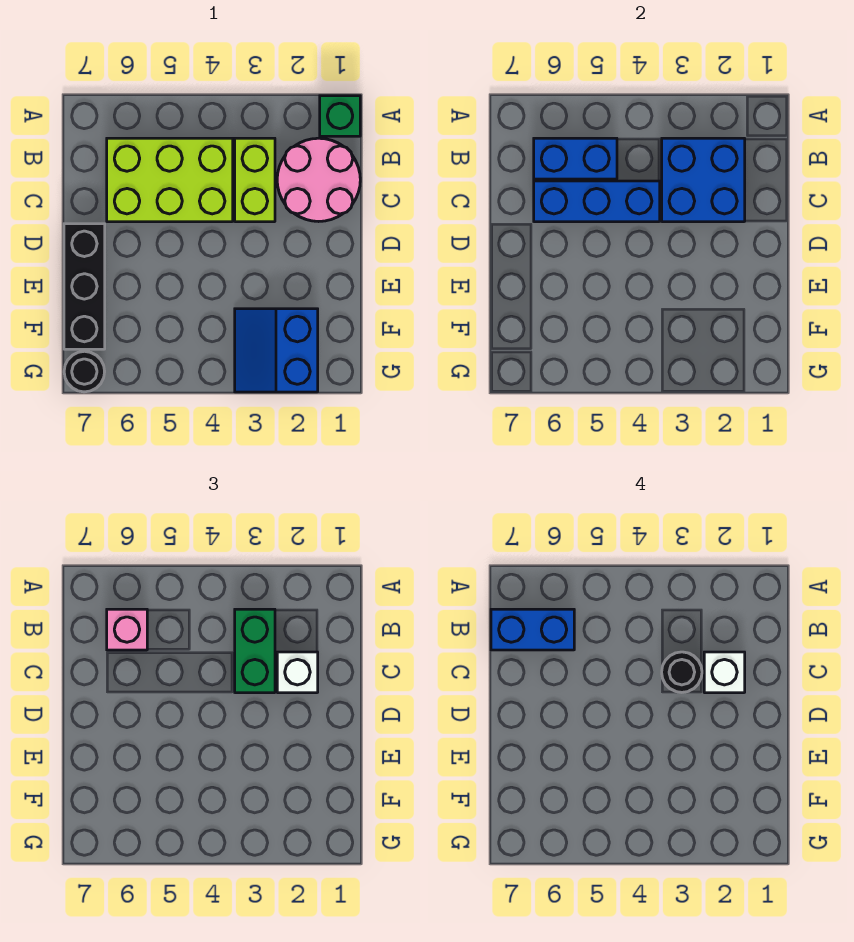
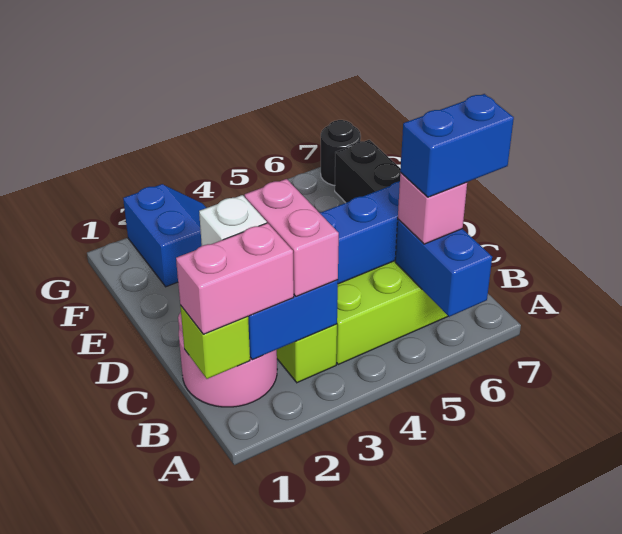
green brick A1 level 1 -> none
none -> lime brick B1 level 2
none -> pink brick B1:B2 level 3
green brick B3:C3 level 3 -> pink brick B3:C3 level 3
blue brick B5:B6 level 2 -> blue brick A6:B6 level 2
white brick C2 level 4 -> none
black round brick C3 level 4 -> none

